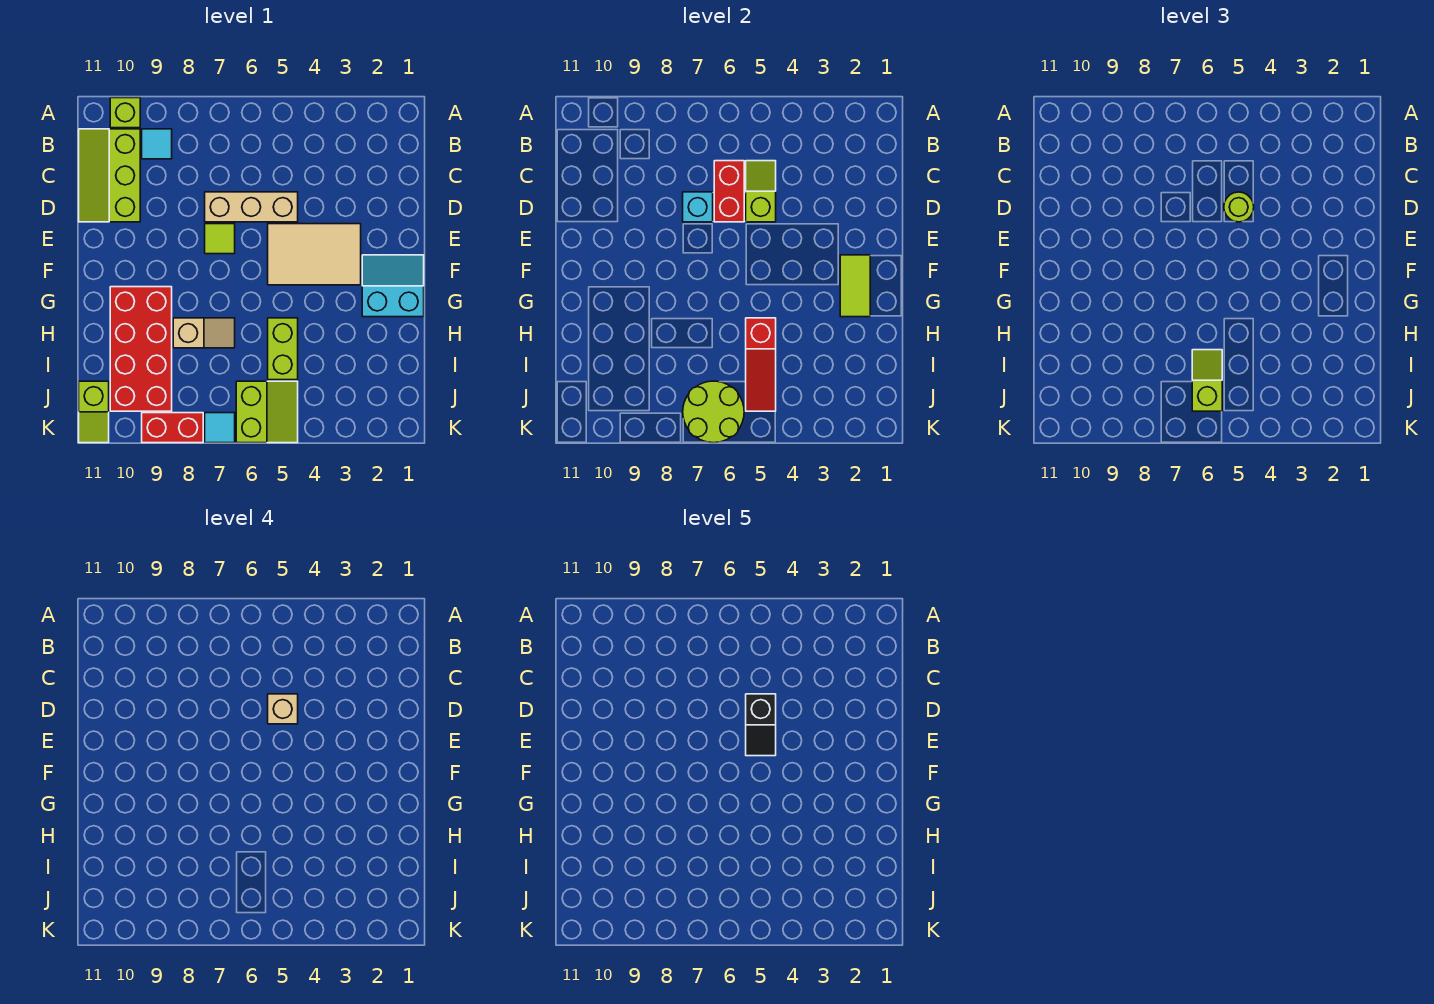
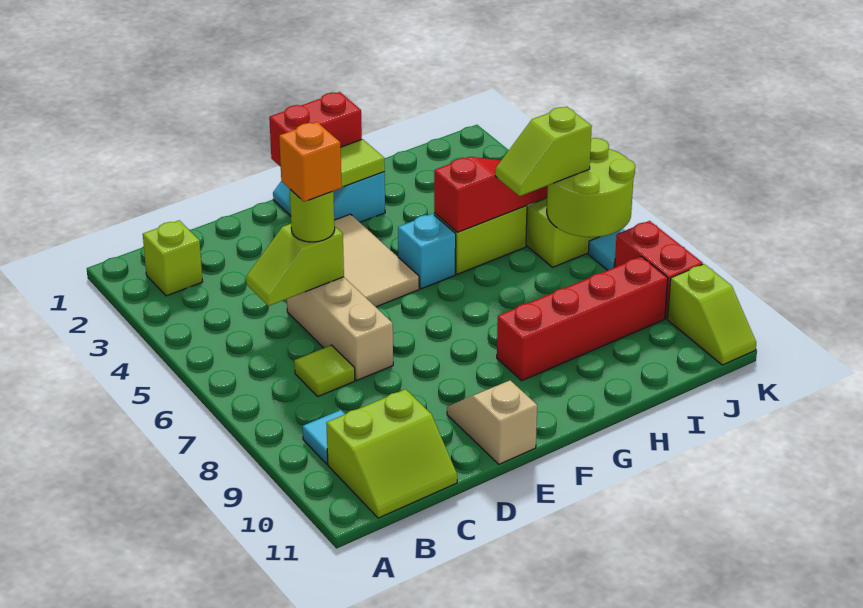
lime brick A10 level 1 -> lime brick B2 level 1
lime slope B10:D11 level 1 top 10 -> lime slope B10:C11 level 1 top 10
red brick C6:D6 level 2 -> red brick F1:G1 level 2
tan brick D5 level 4 -> orange brick D5 level 4
black slope D5:E5 level 5 top D -> none
cyan brick D7 level 2 -> cyan brick G5 level 1
lime tile E7 level 1 -> lime tile C7 level 1
red brick G9:J10 level 1 -> red brick G9:J9 level 1
tan slope H7:H8 level 1 top 8 -> tan slope E10:E11 level 1 top 11
lime slope J11:K11 level 1 top J -> lime slope K10:K11 level 1 top 10

